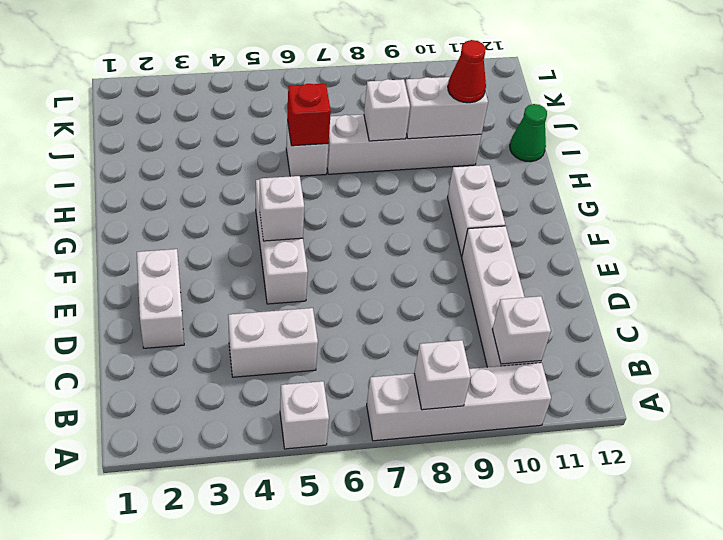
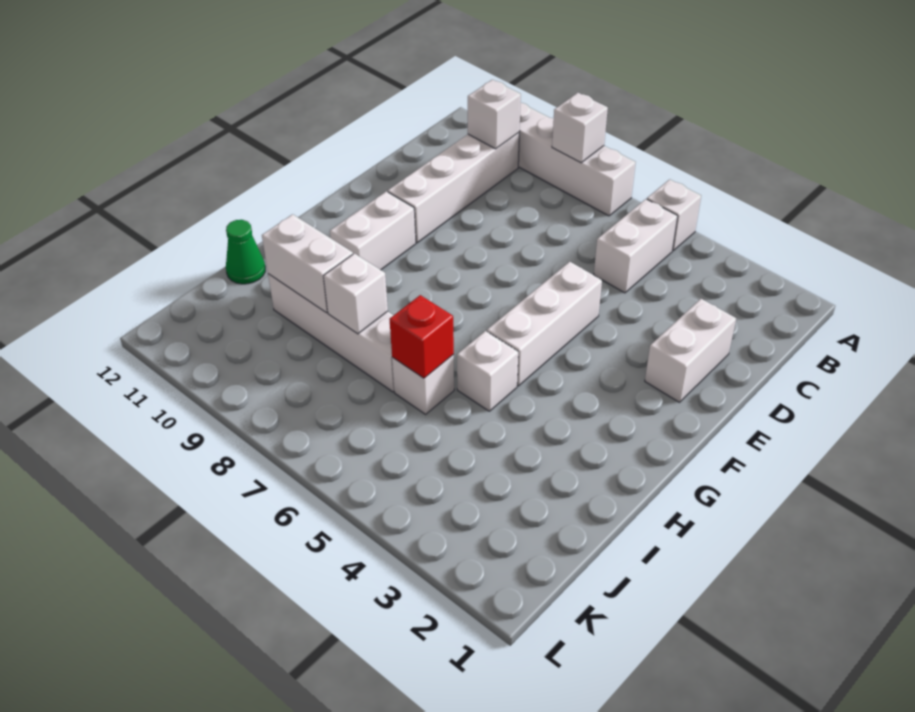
white brick C4:C5 level 1 -> white brick B5:C5 level 1
white brick F5 level 2 -> white brick H5 level 1
red cone I10 level 3 -> none

